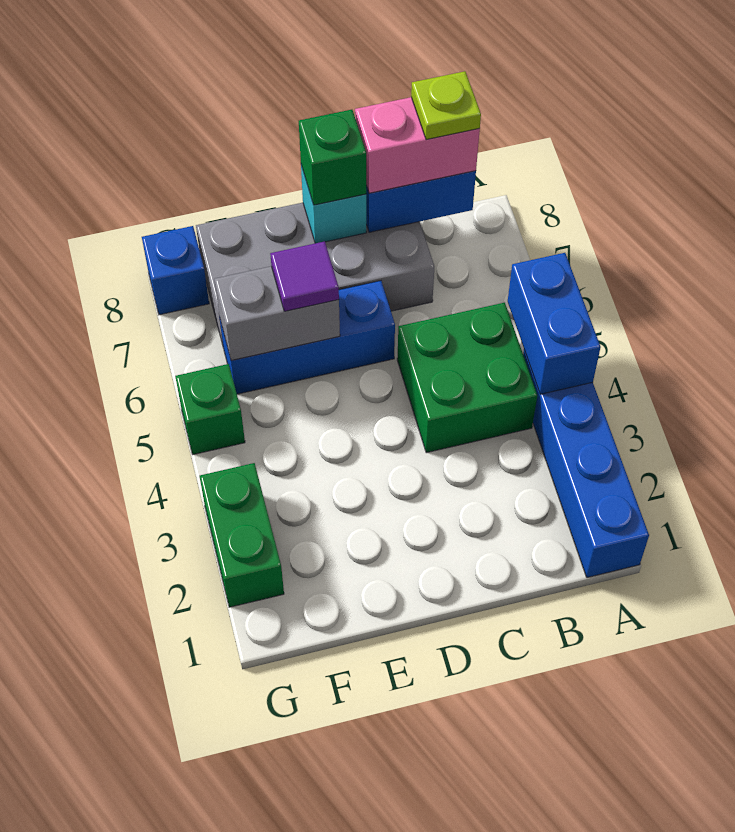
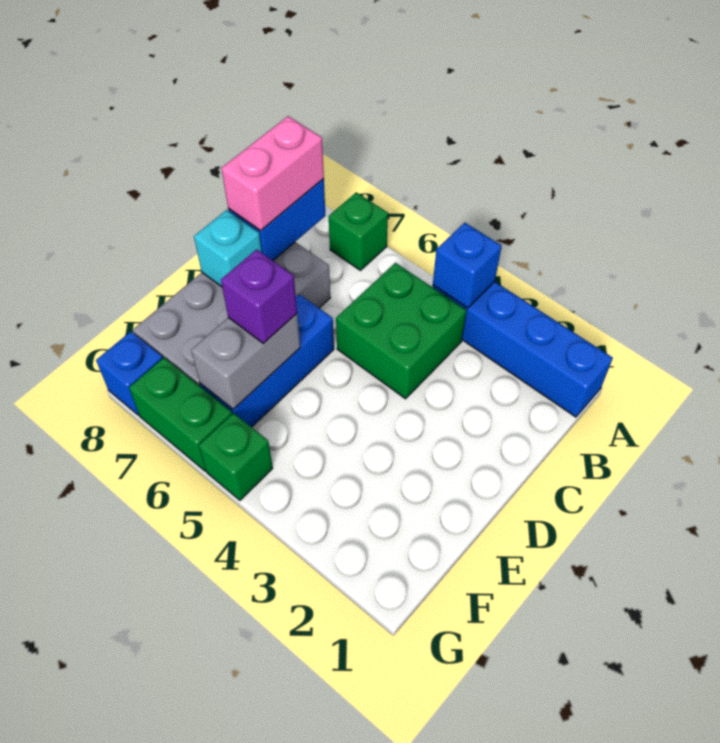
blue brick A4:A5 level 2 -> blue brick A4 level 2
lime plate B8 level 4 -> none
green brick D8 level 3 -> green brick A7 level 1
purple tile E6 level 3 -> purple brick E6 level 3
green brick G2:G3 level 1 -> green brick G6:G7 level 1

